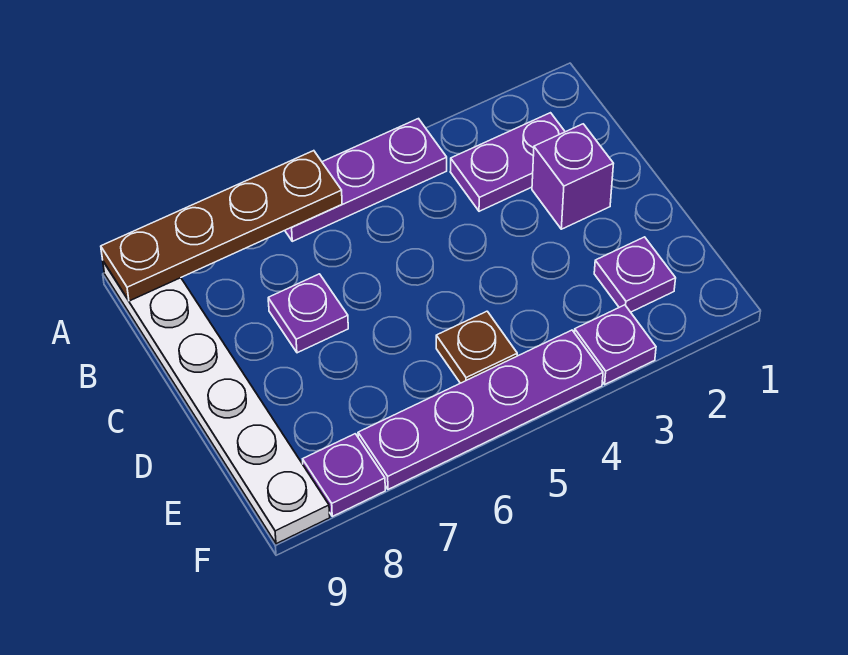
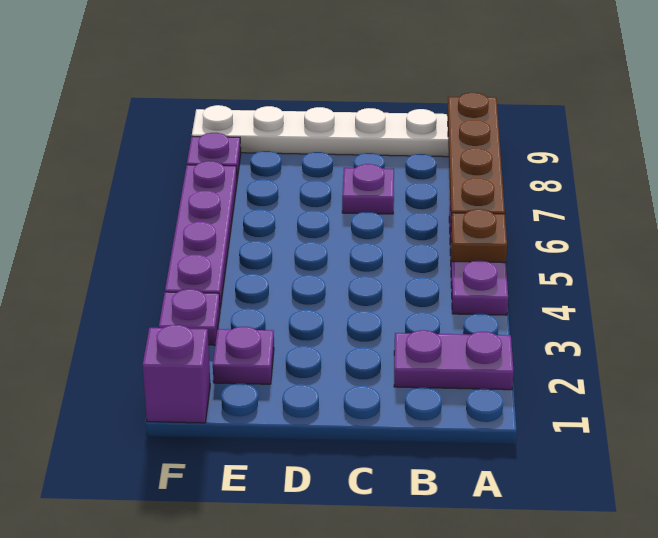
purple plate B2:B3 level 1 -> purple plate A2:B2 level 1
purple brick C2 level 1 -> purple brick F1 level 1
brown plate E5 level 1 -> brown plate A5 level 2

